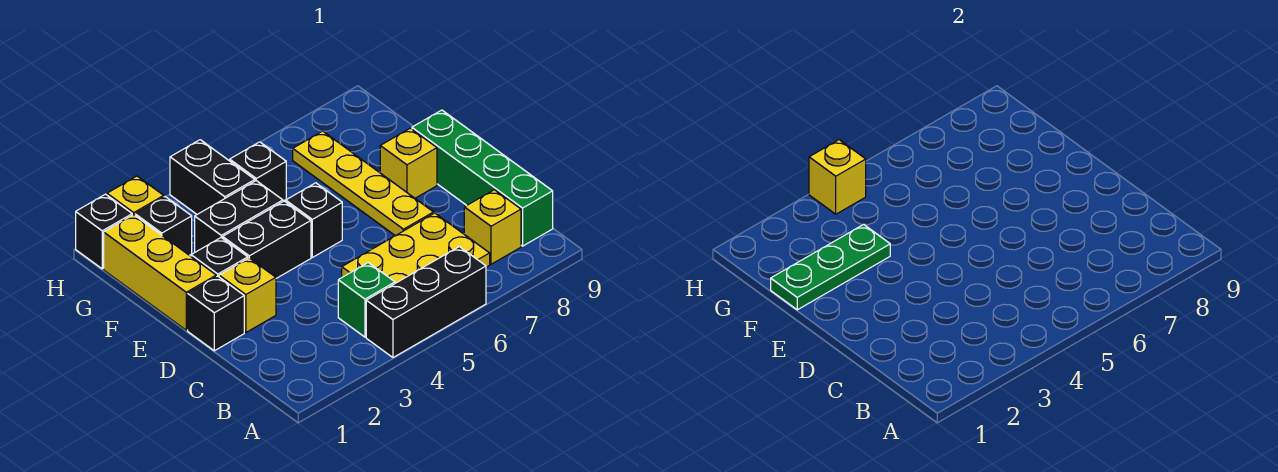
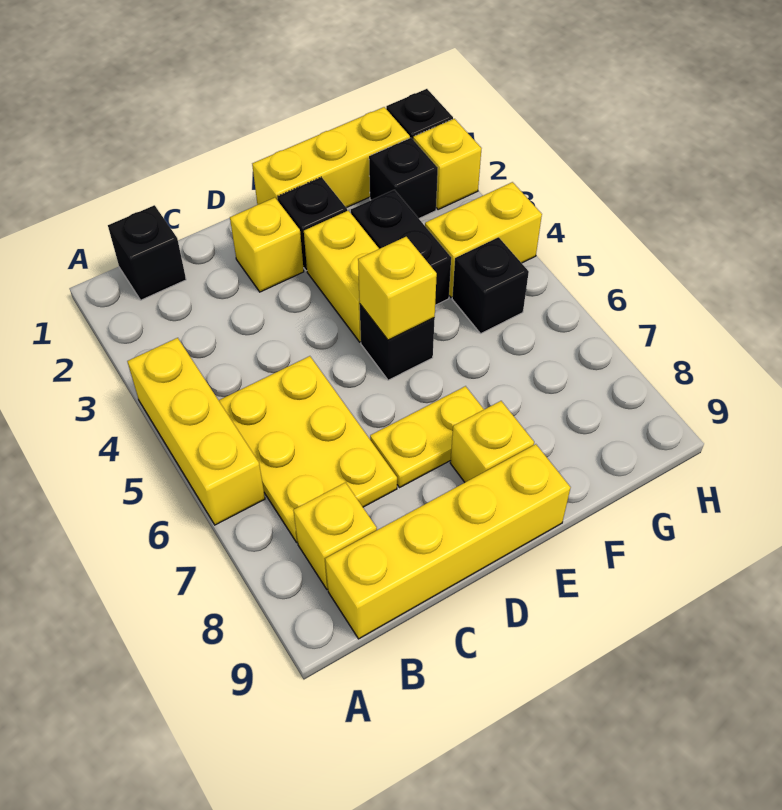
black brick A4:A6 level 1 -> yellow brick A4:A6 level 1
green brick B4 level 1 -> none
green brick B9:E9 level 1 -> yellow brick B9:E9 level 1
black brick D1 level 1 -> black brick B1 level 1
yellow plate D7:G7 level 1 -> yellow plate D7:E7 level 1
black brick E3:E4 level 1 -> yellow brick E3:E4 level 1
green plate F1:F3 level 2 -> none
black brick G4:H4 level 1 -> yellow brick G4:H4 level 1
yellow brick H4 level 2 -> yellow brick E5 level 2

